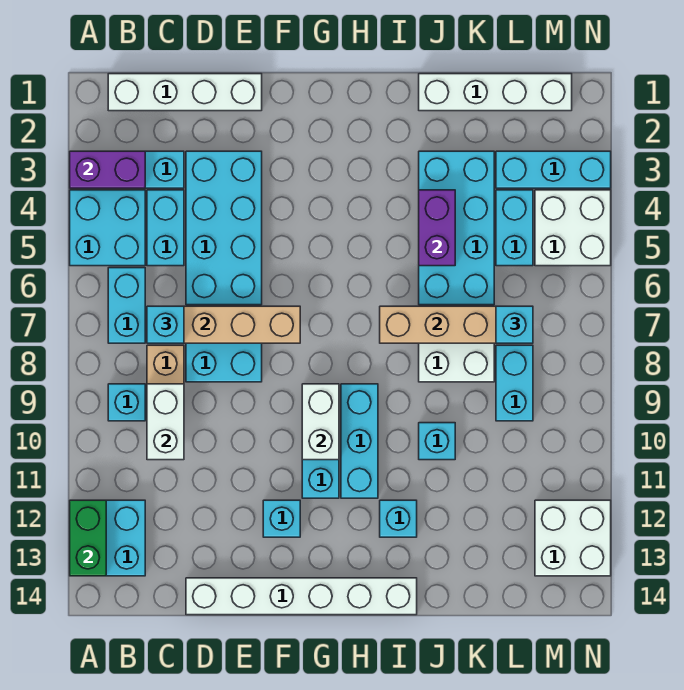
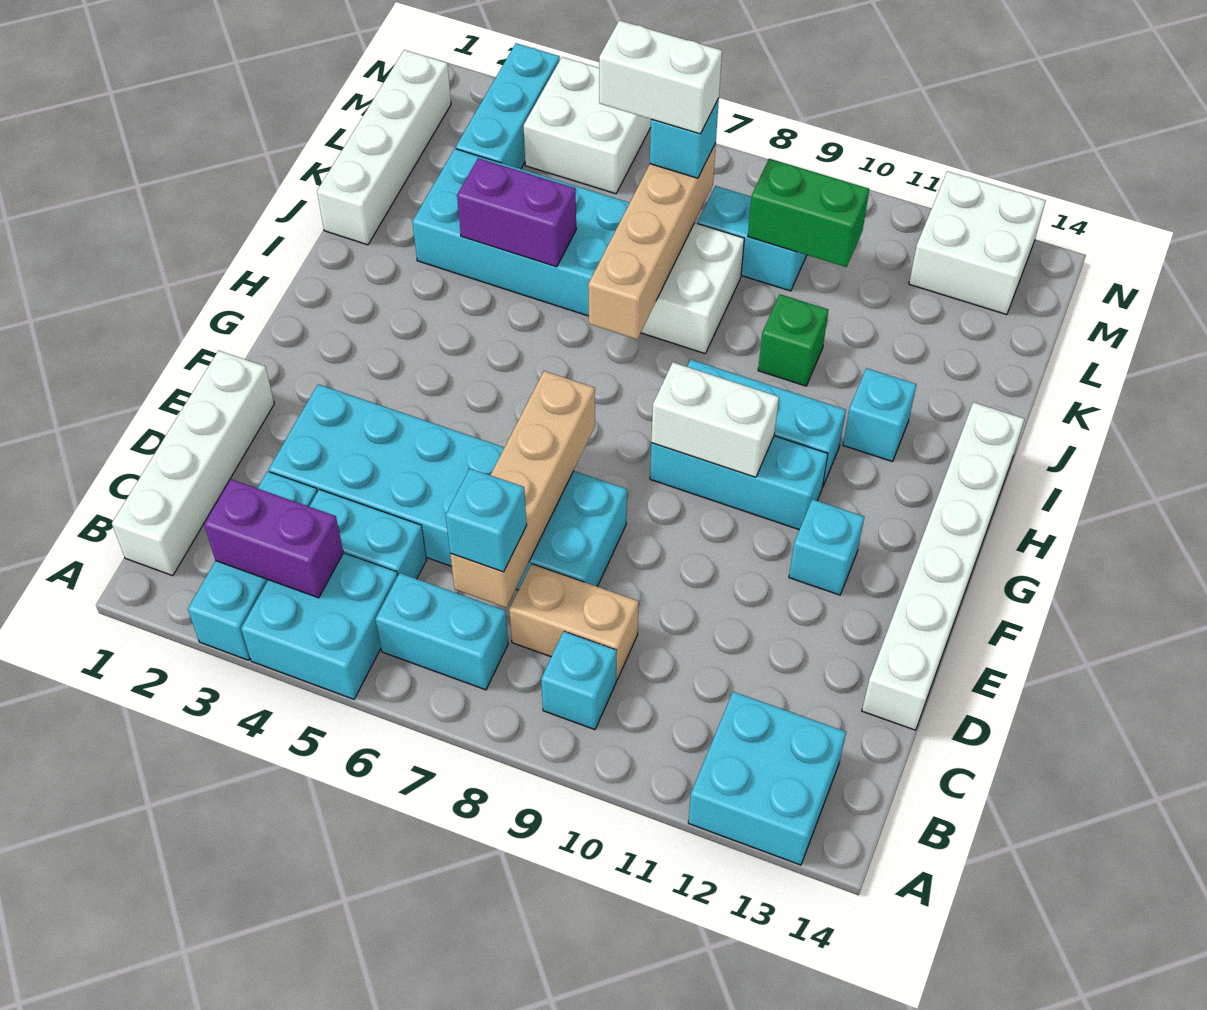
purple brick A3:B3 level 2 -> purple brick B3:B4 level 2
green brick A12:A13 level 2 -> green brick L9:L10 level 2
white brick C9:C10 level 2 -> white brick L6:L7 level 4
cyan brick J10 level 1 -> green brick J10 level 1
cyan brick L4:L5 level 1 -> none

